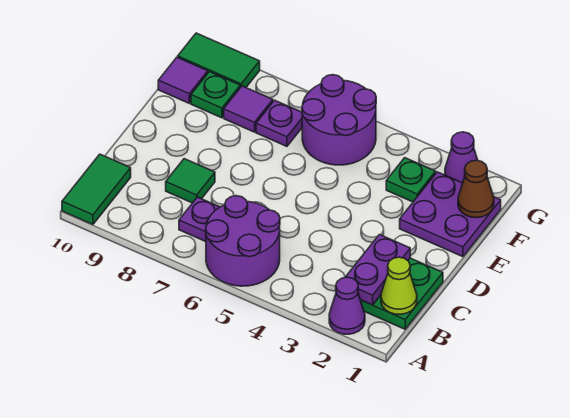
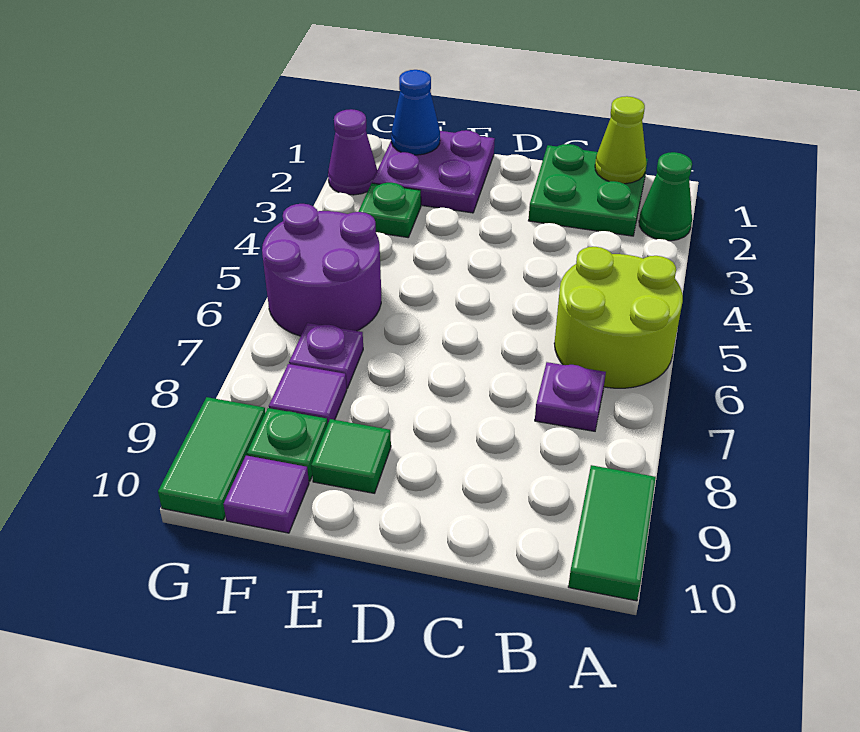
purple cone A2 level 1 -> green cone A2 level 1
purple round brick A5:B6 level 1 -> lime round brick A5:B6 level 1
green tile A10:B10 level 1 -> green tile A9:A10 level 1
purple plate B2:C2 level 2 -> none
green tile C8 level 1 -> green tile E9 level 1
brown cone F1 level 2 -> blue cone F1 level 2

